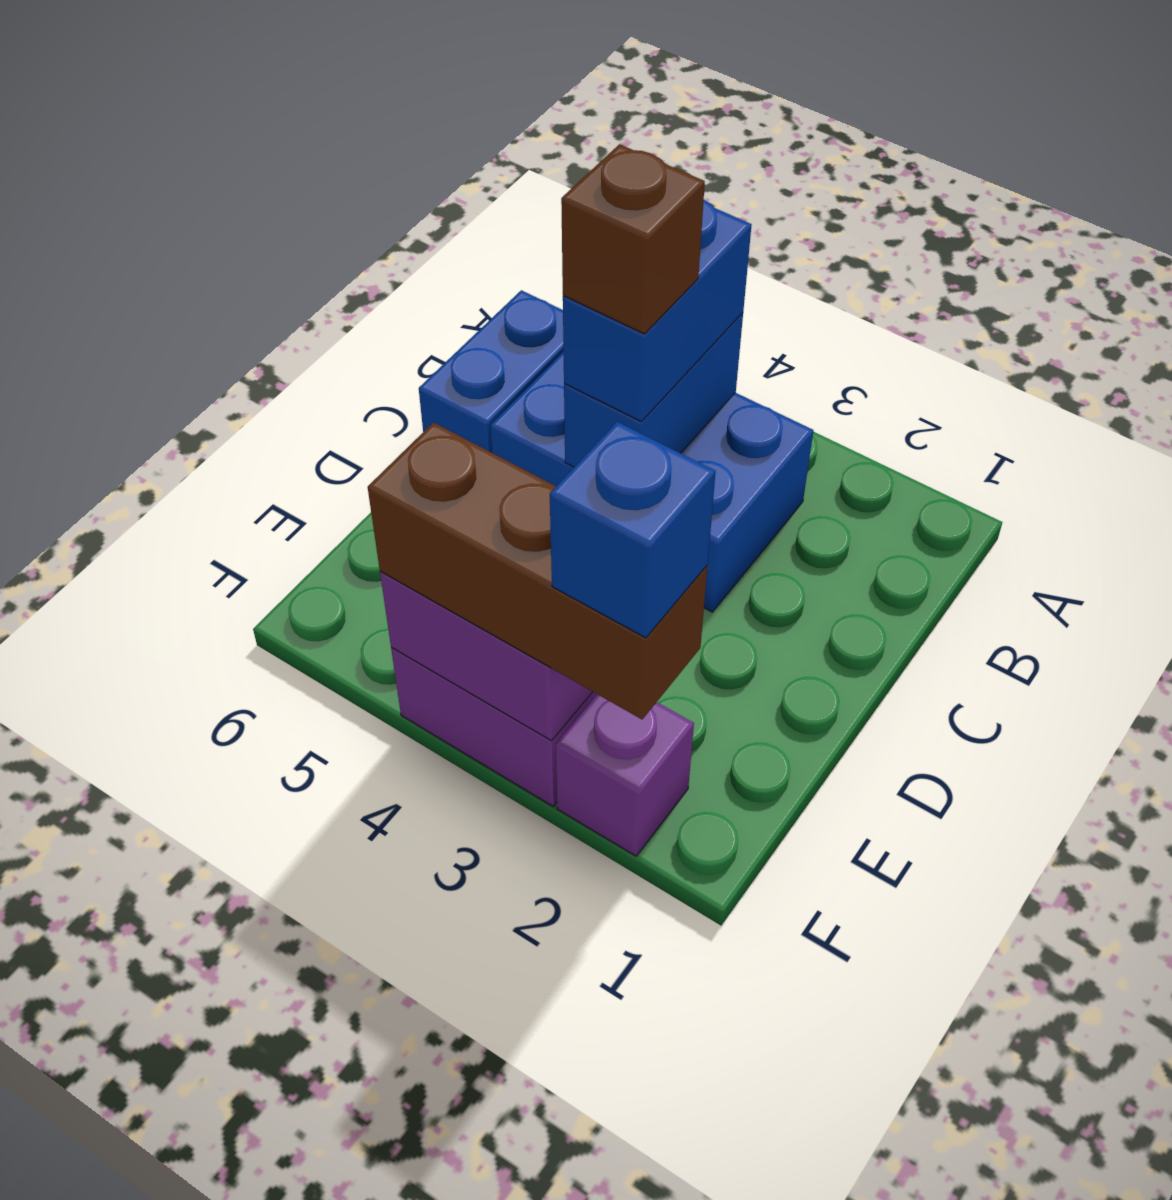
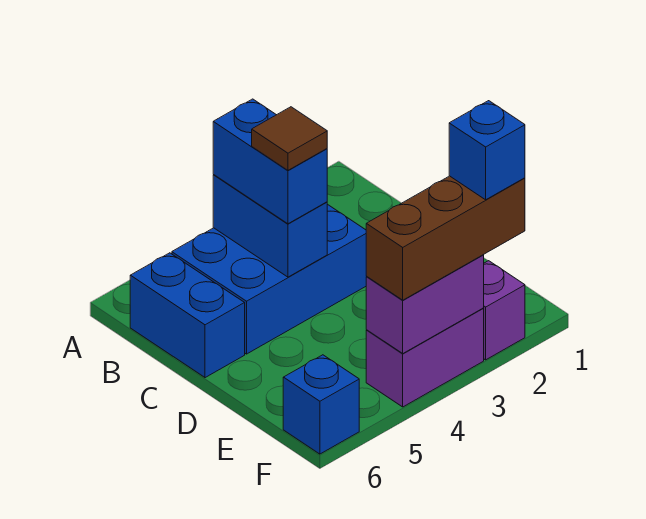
brown brick C4 level 4 -> brown tile C4 level 4
none -> blue brick F6 level 1

